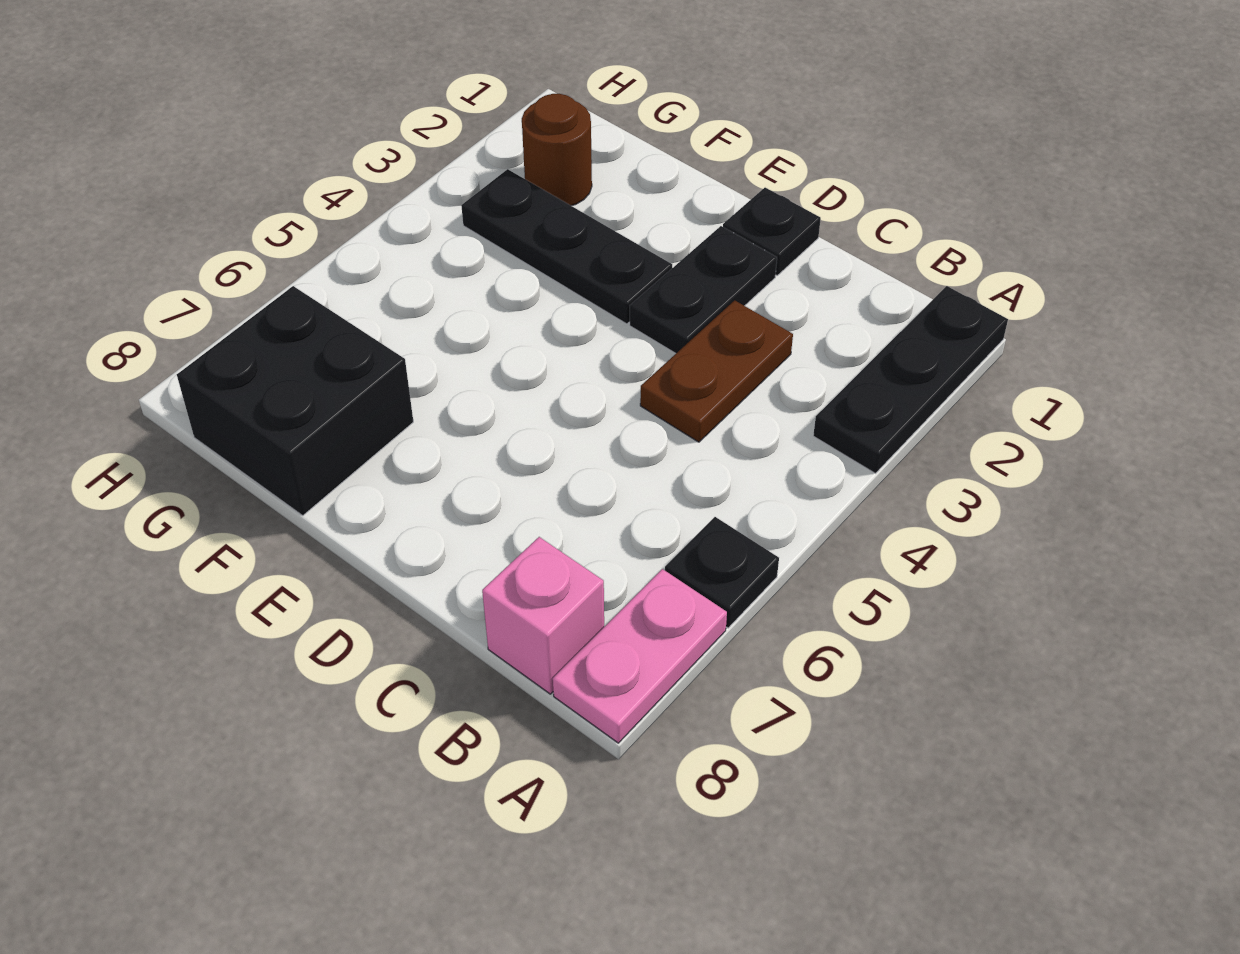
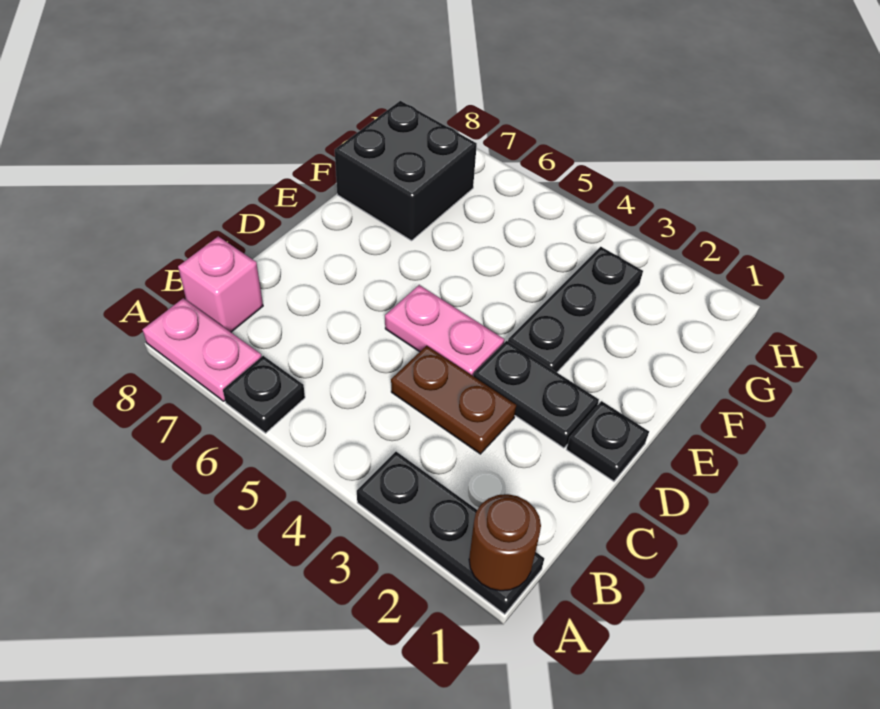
none -> pink plate D4:D5 level 1
brown round brick G2 level 1 -> brown round brick A1 level 2

